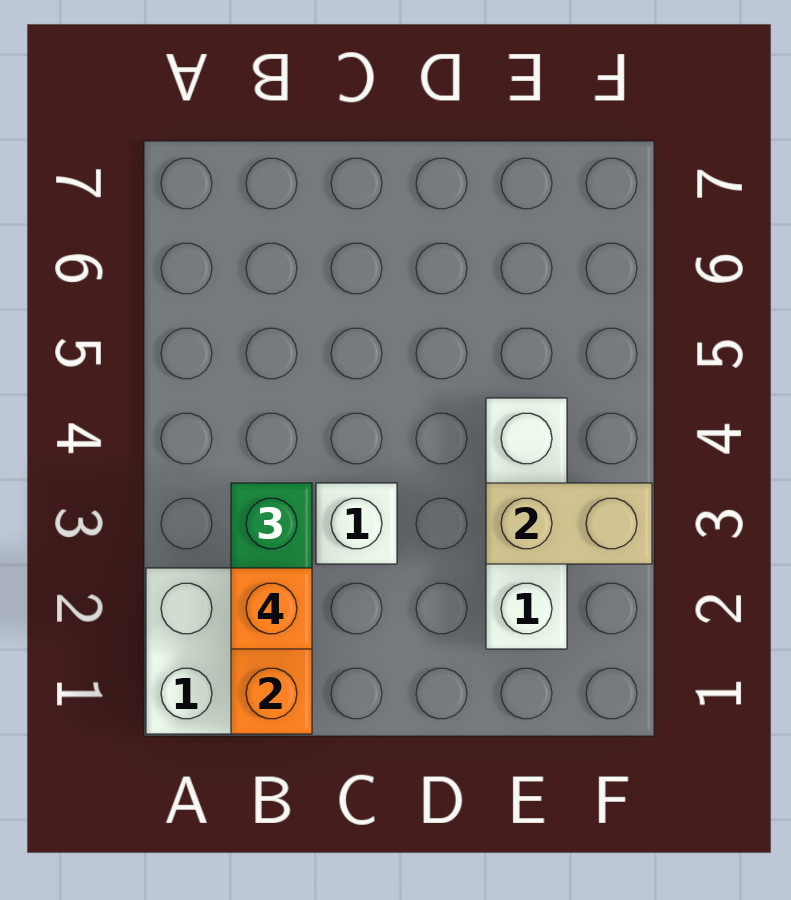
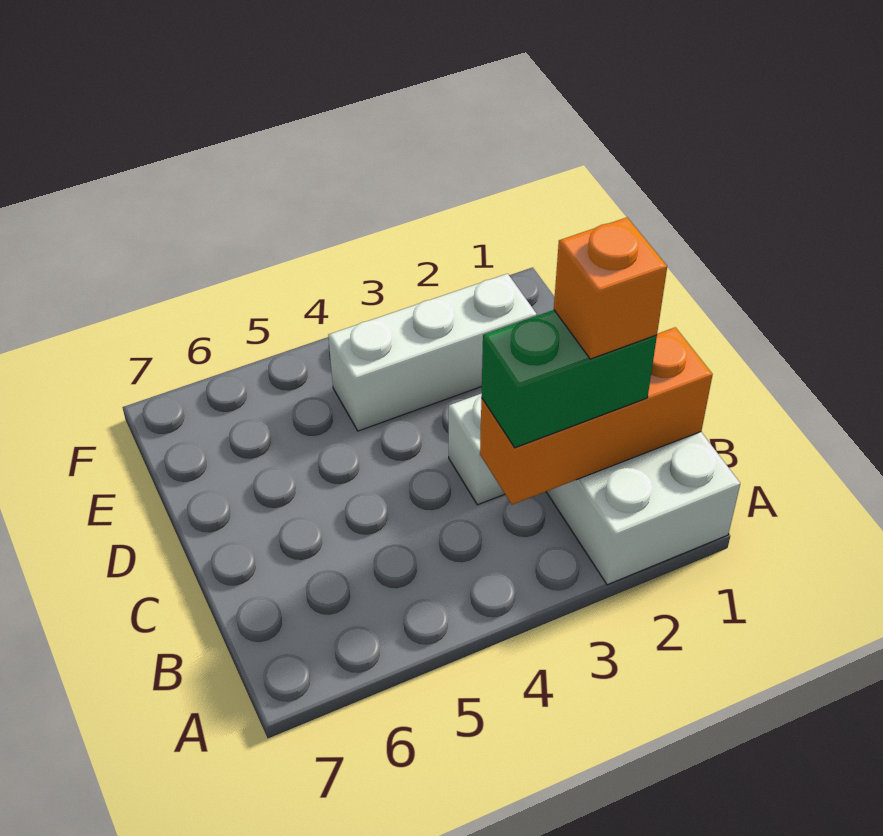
tan brick E3:F3 level 2 -> none

